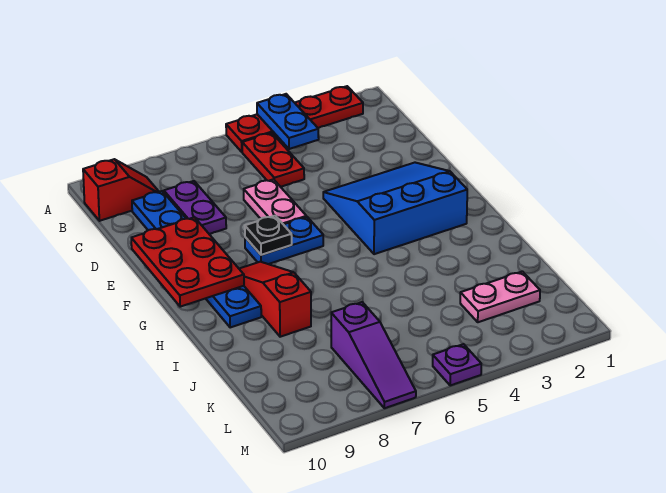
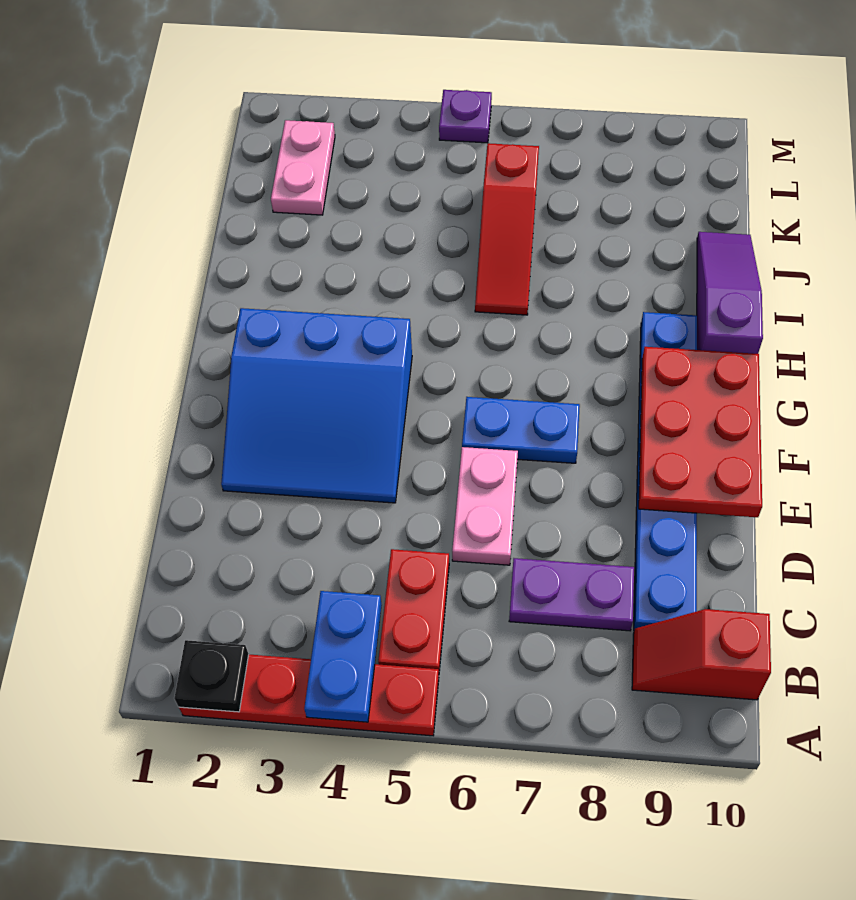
purple plate C8:D8 level 1 -> purple plate C7:C8 level 1
black plate F7 level 2 -> black plate A2 level 2
red slope G8:I8 level 1 top I -> red slope I6:K6 level 1 top K
pink plate K2:K3 level 1 -> pink plate K2:L2 level 1
purple slope K7:M7 level 1 top K -> purple slope H10:J10 level 1 top H

